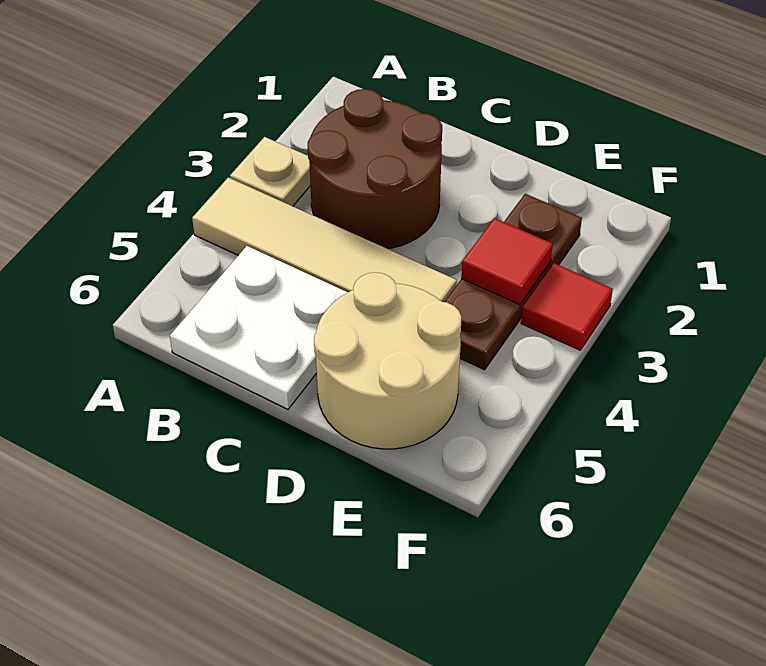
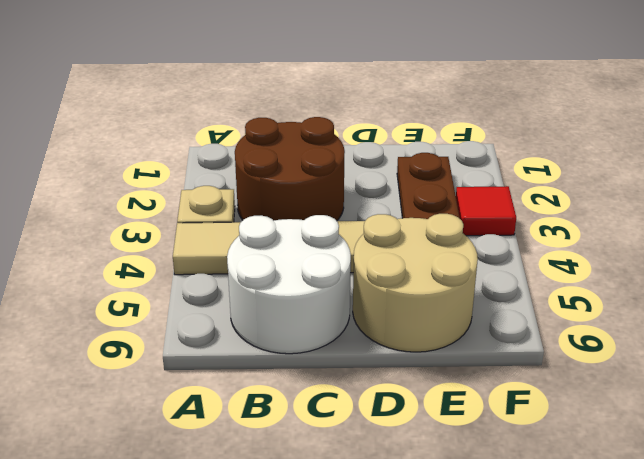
white plate B5:C6 level 1 -> white round brick B5:C6 level 1
red tile E3 level 2 -> none

